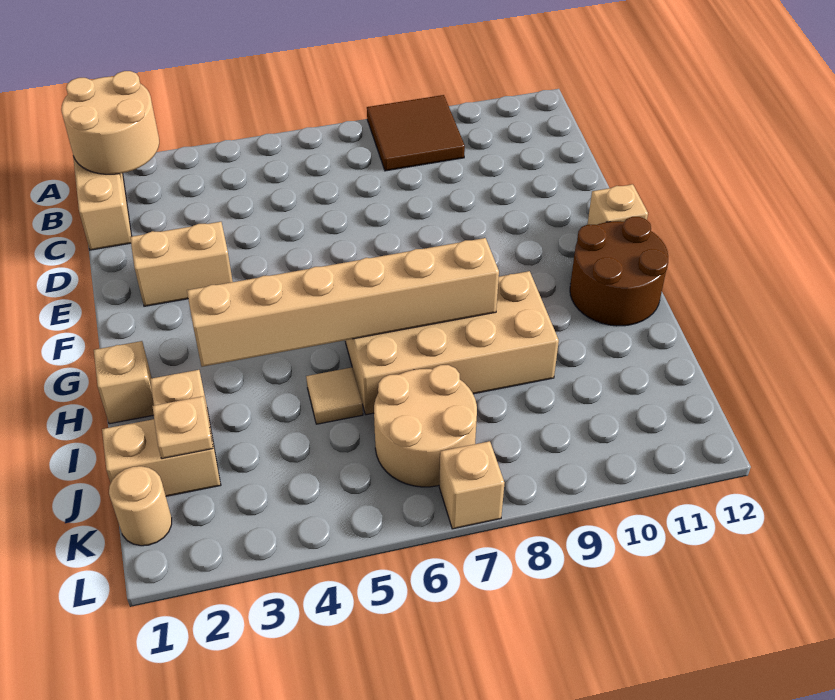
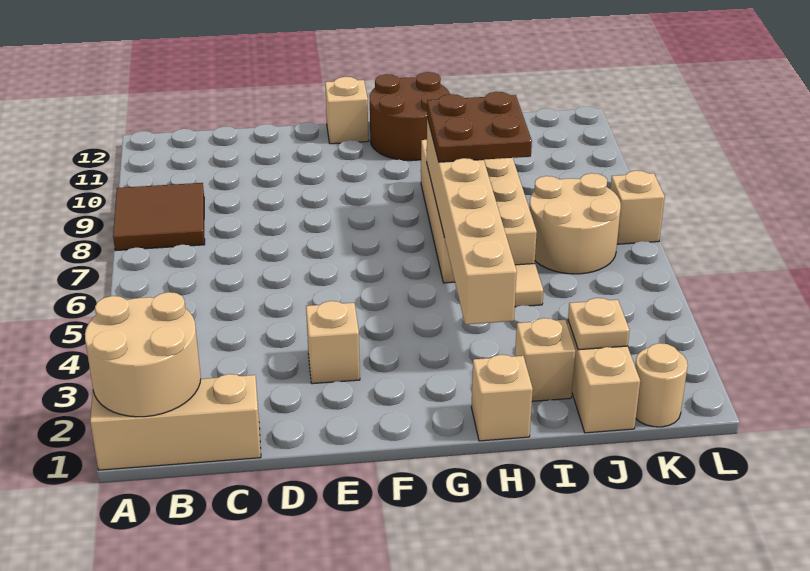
tan brick E2:E3 level 1 -> tan brick E3 level 1
none -> brown plate H7:I8 level 3

